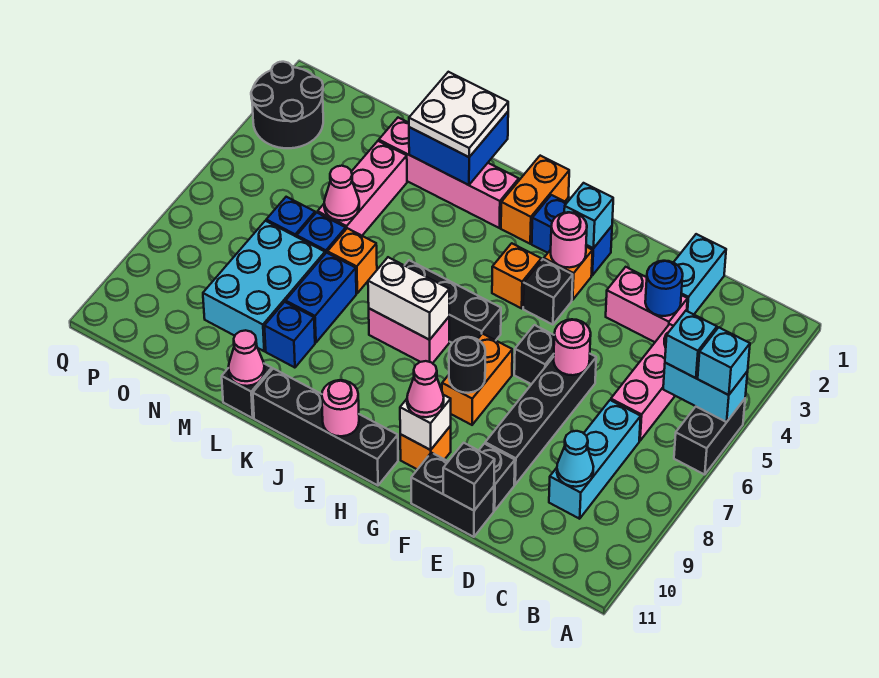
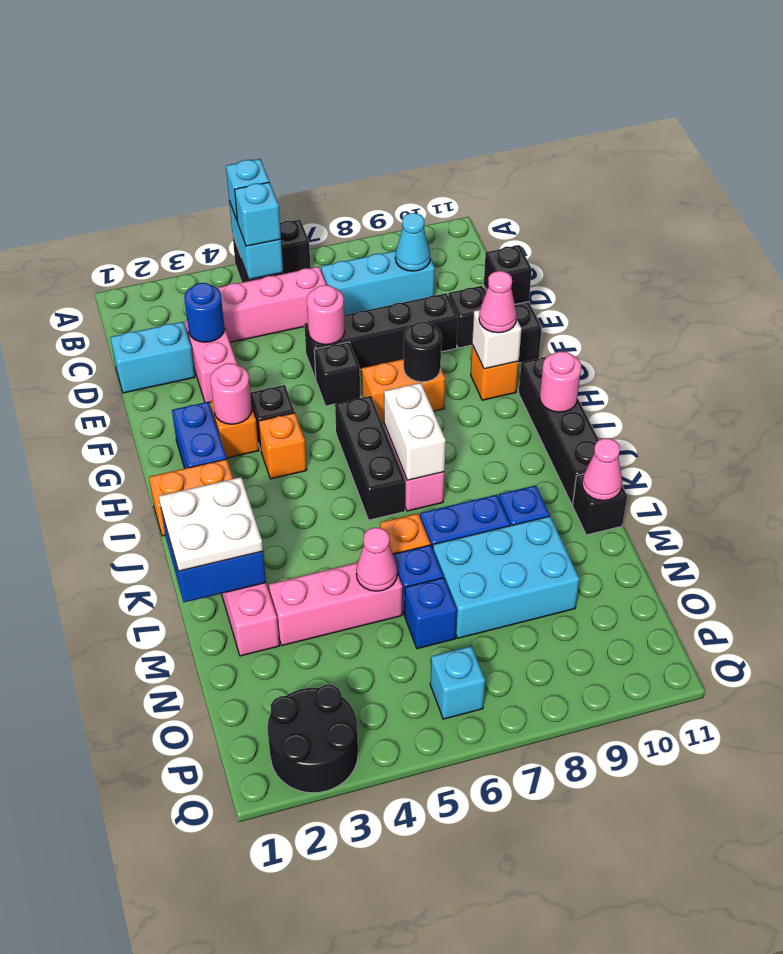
cyan brick G2 level 2 -> cyan brick P6 level 1

